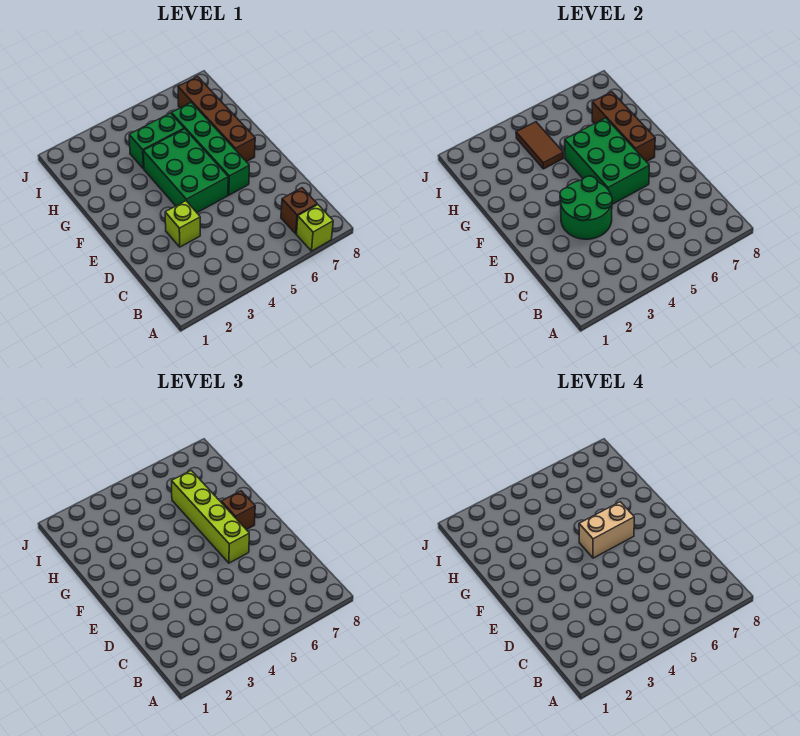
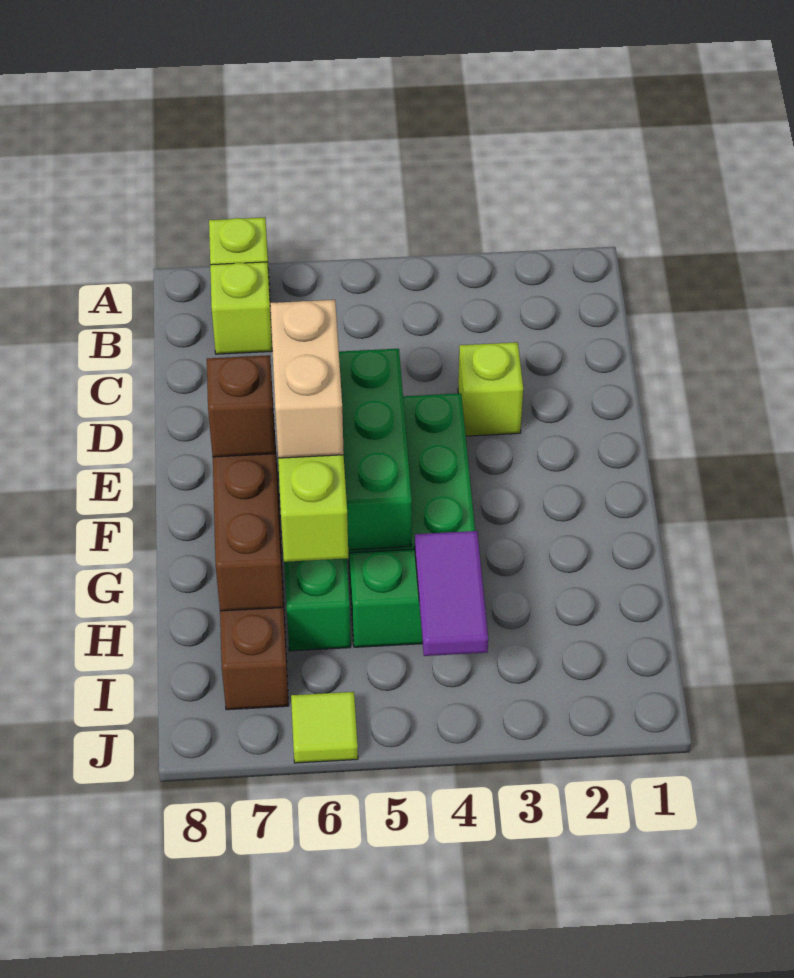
brown brick B7 level 1 -> lime brick B7 level 1
green round brick D3:E4 level 2 -> none
tan brick F5:F6 level 4 -> tan brick F6:G6 level 4
brown tile H4:I4 level 2 -> purple tile H4:I4 level 2
none -> lime tile J6 level 1

